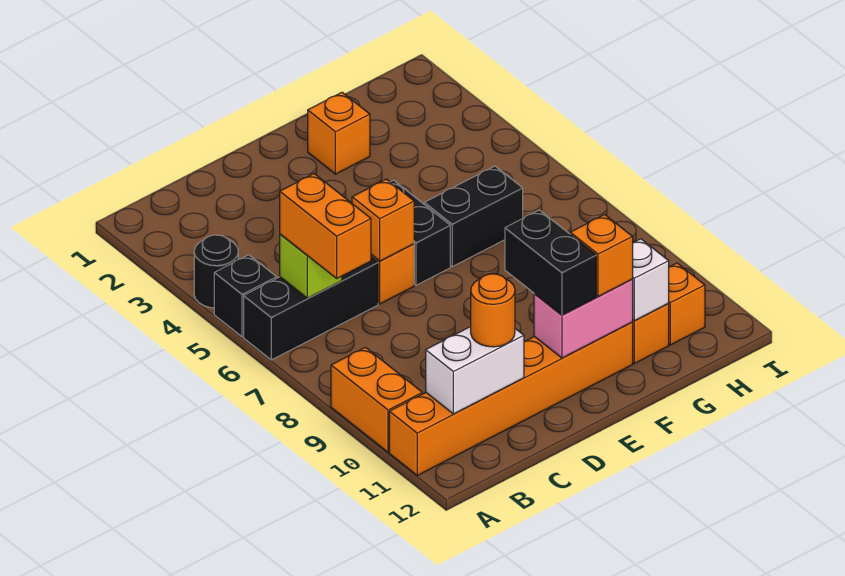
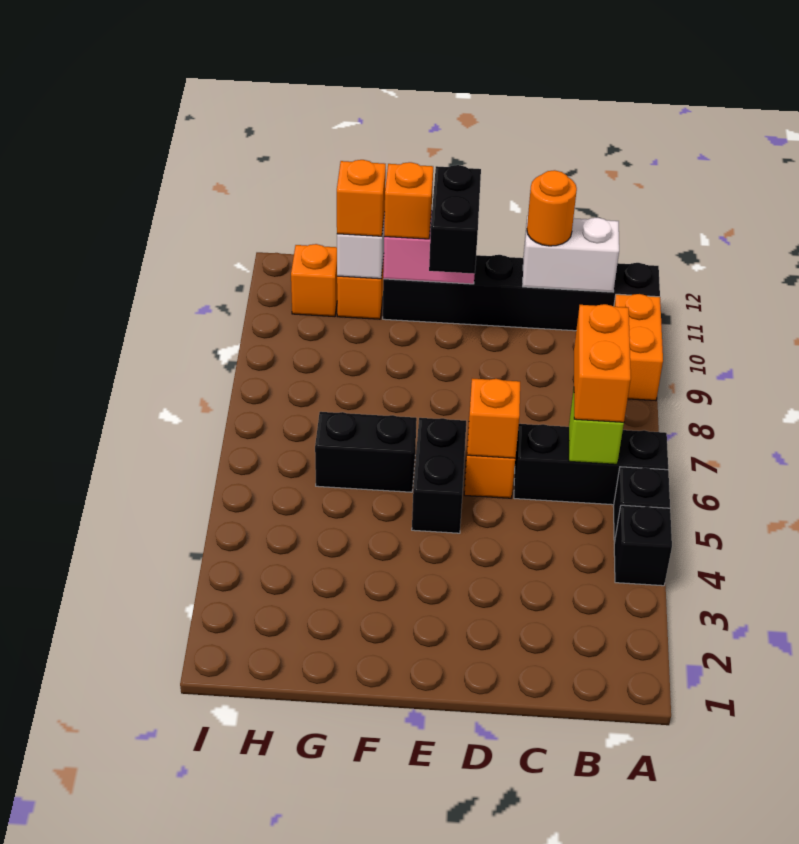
black round brick A4 level 1 -> black brick A4 level 1
orange brick A11:F11 level 1 -> black brick A11:F11 level 1
orange brick F2 level 1 -> orange brick G11 level 3

